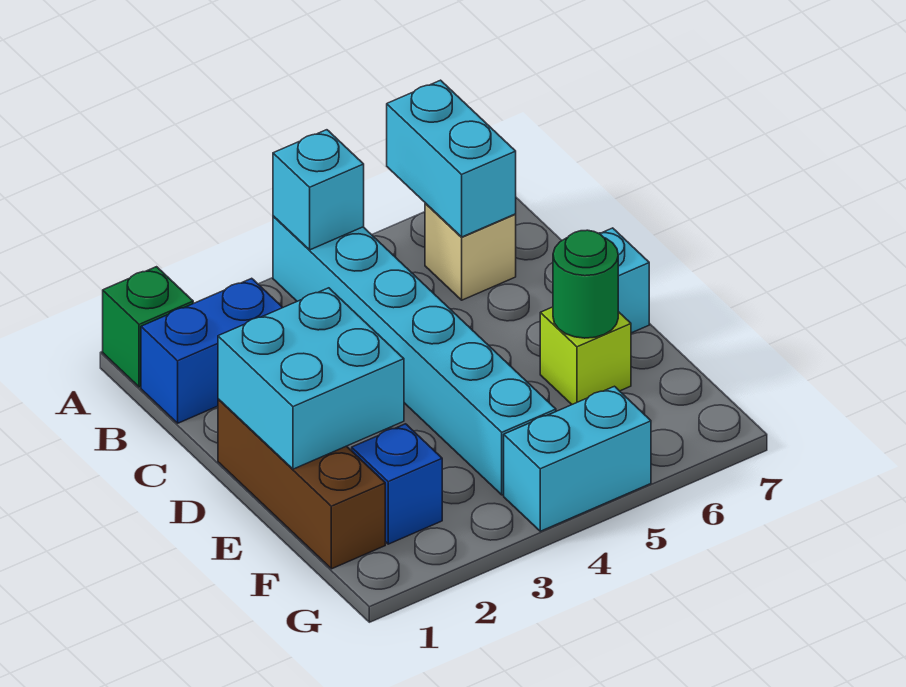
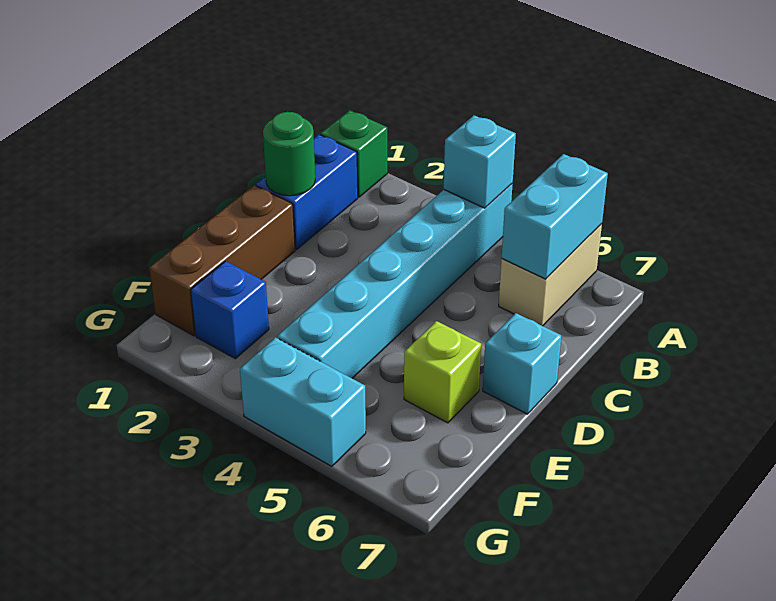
blue brick B1:B2 level 1 -> blue brick B1:C1 level 1
tan brick B6 level 1 -> tan brick A6:B6 level 1
cyan brick D1:E2 level 2 -> none
green round brick E6 level 2 -> green round brick C1 level 2

